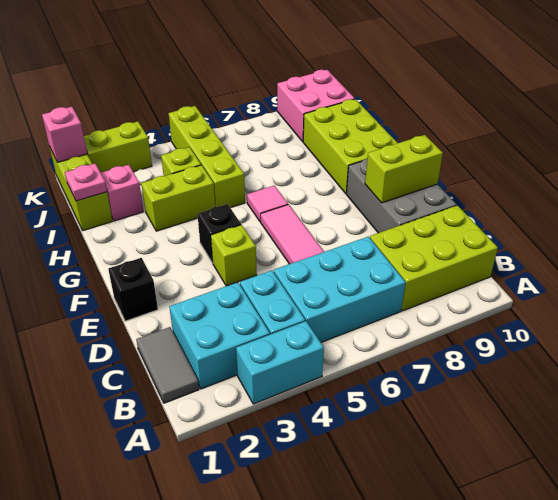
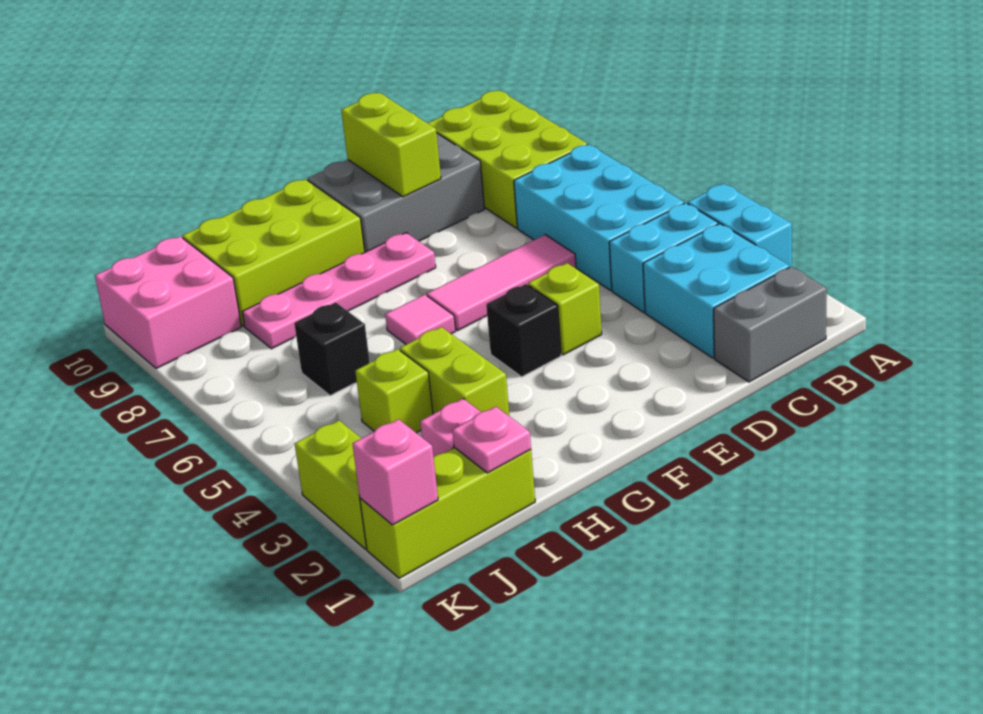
grey tile B1:C1 level 1 -> grey brick B1:C1 level 1
black brick E1 level 1 -> black brick I6 level 1
none -> pink plate F8:I8 level 1
lime brick H5:K5 level 1 -> none

